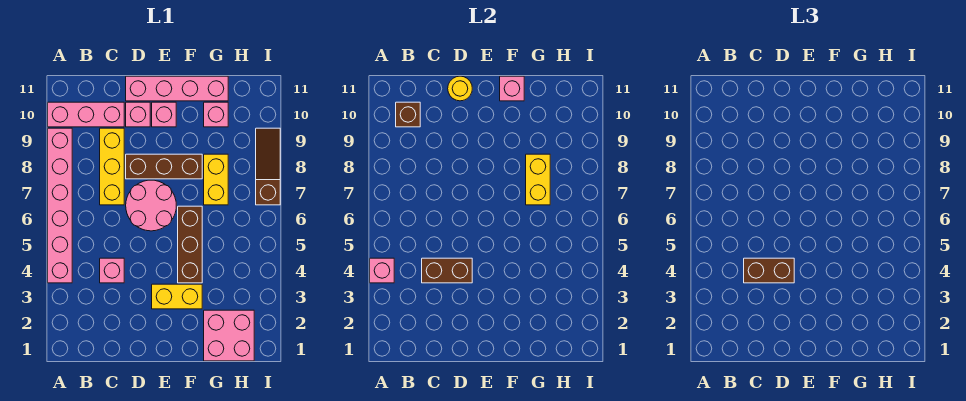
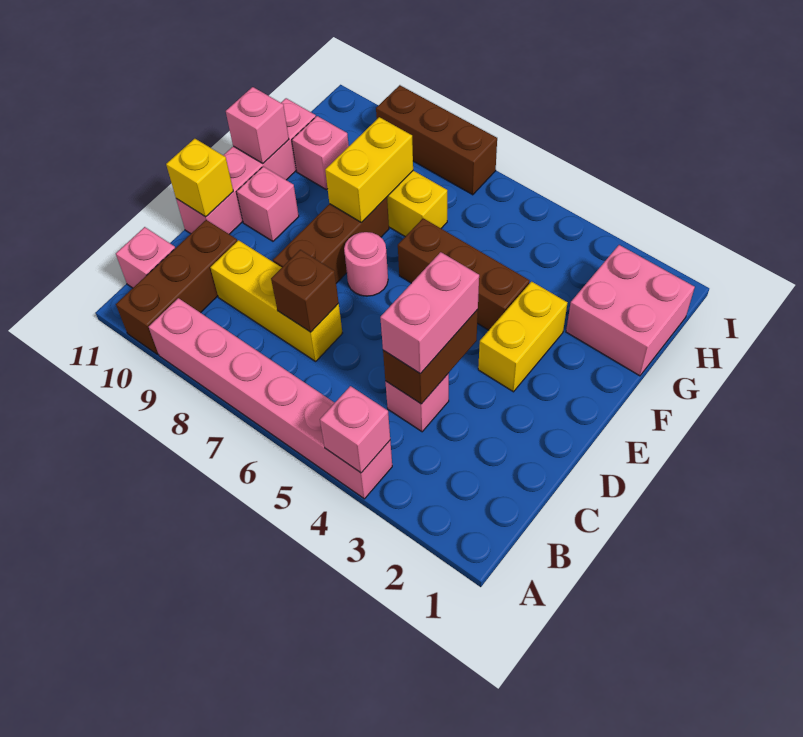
pink brick A10:C10 level 1 -> brown brick A10:C10 level 1
brown brick B10 level 2 -> brown brick C7 level 2
brown brick C4:D4 level 3 -> pink brick C4:D4 level 3
pink round brick D6:E7 level 1 -> pink round brick E7 level 1
pink brick D10 level 1 -> pink brick B11 level 1
yellow round brick D11 level 2 -> yellow brick D11 level 2
yellow brick G7:G8 level 2 -> yellow brick F8:G8 level 2
brown slope I7:I9 level 1 top 7 -> brown brick I7:I9 level 1

